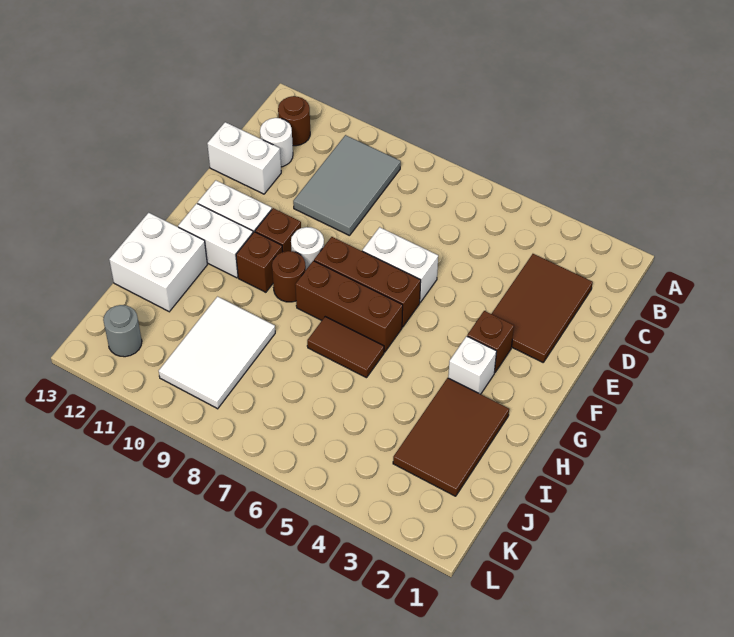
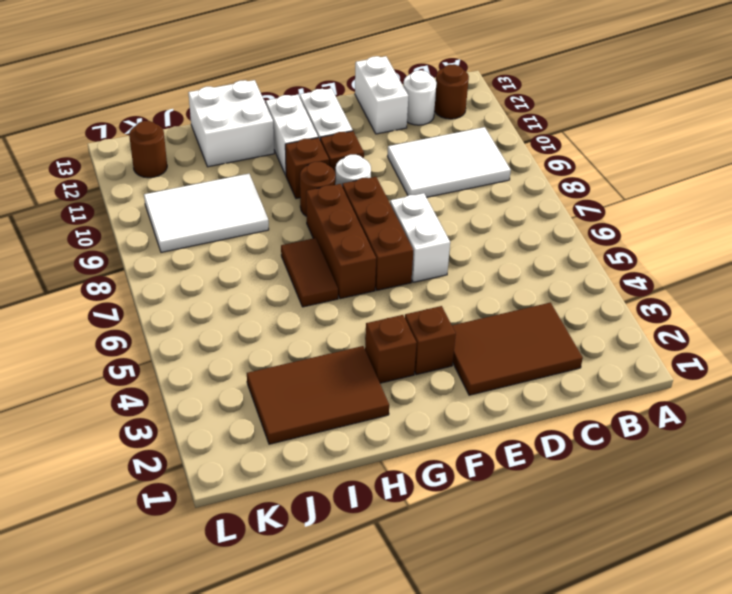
grey tile B9:D10 level 1 -> white tile B9:D10 level 1
white brick G3 level 1 -> brown brick G3 level 1
grey round brick K12 level 1 -> brown round brick K12 level 1

